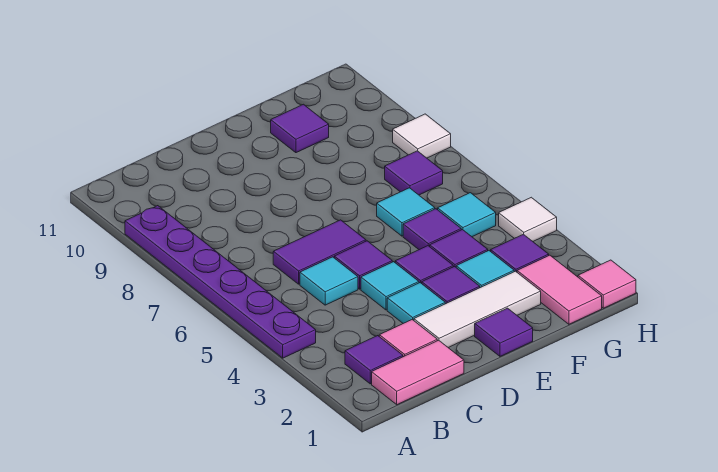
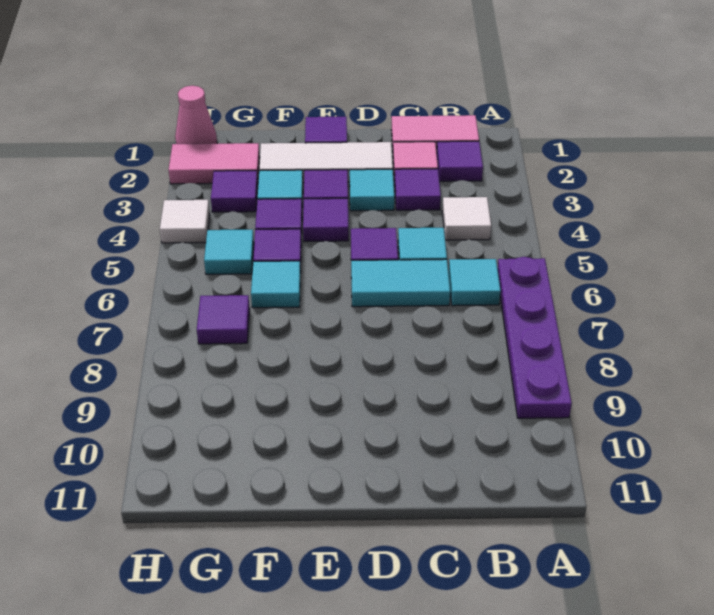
purple plate A4:A9 level 1 -> purple plate A6:A9 level 1
purple tile C6:D6 level 1 -> cyan tile C6:D6 level 1
cyan tile D4 level 1 -> cyan tile B6 level 1
purple tile F10 level 1 -> purple tile C3 level 1
pink tile G1:G2 level 1 -> pink tile G2:H2 level 1
pink tile H1 level 1 -> pink cone H1 level 1
white tile H8 level 1 -> white tile B4 level 1

